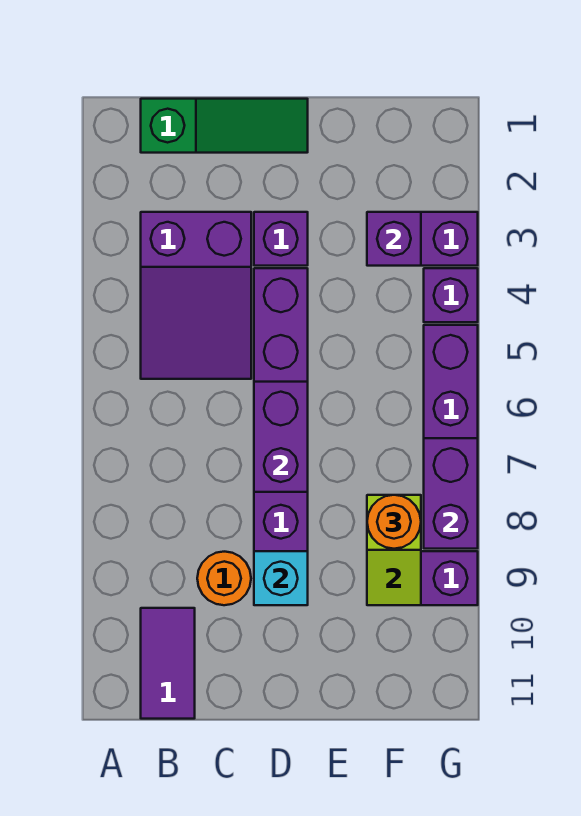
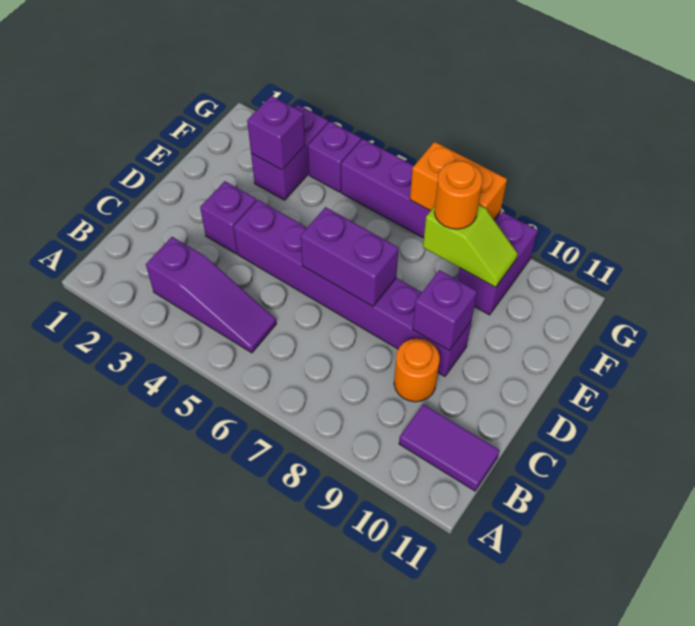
green slope B1:D1 level 1 top B -> none
purple slope B3:C5 level 1 top 3 -> purple slope B3:B5 level 1 top 3
cyan brick D9 level 2 -> purple brick D9 level 2
purple brick G7:G8 level 2 -> orange brick G7:G8 level 2

